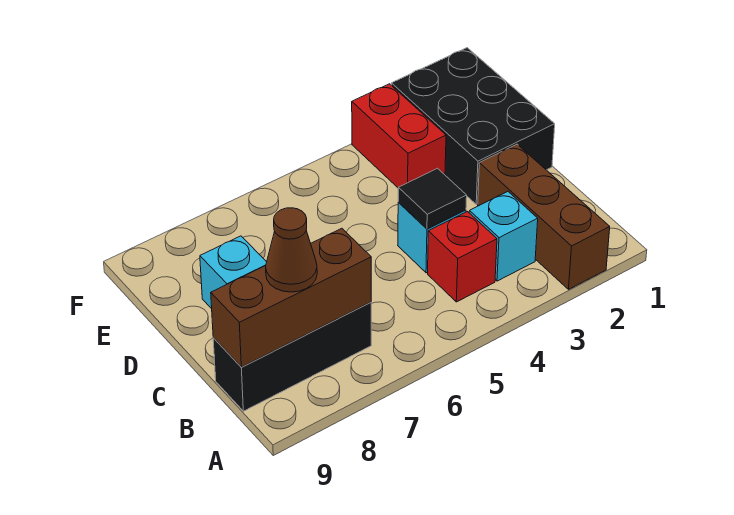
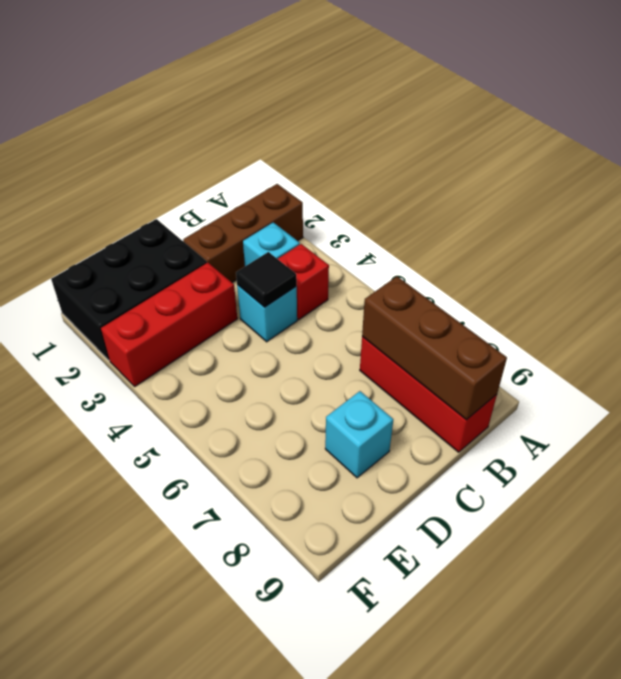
black brick B7:B9 level 1 -> red brick B7:B9 level 1
brown cone B8 level 3 -> none
red brick E3:F3 level 1 -> red brick D3:F3 level 1

